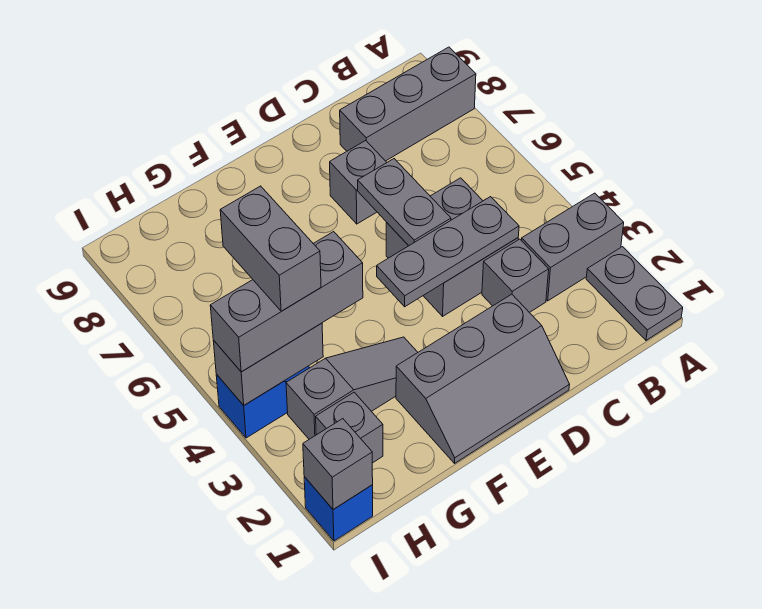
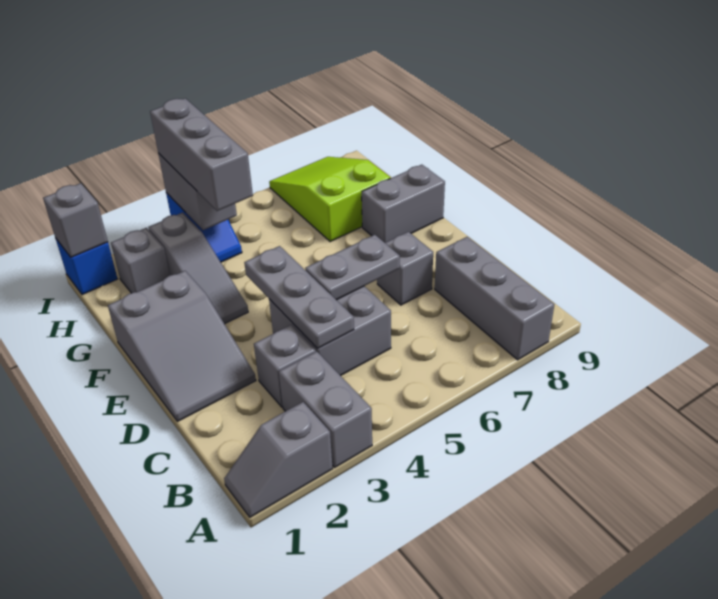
grey plate A1:A2 level 1 -> grey slope A1:A2 level 1 top 2
grey slope D1:F2 level 1 top 2 -> grey slope D1:F2 level 1 top F
none -> lime slope G7:I8 level 1 top G
grey brick H4:H5 level 4 -> grey brick F8:F9 level 1

